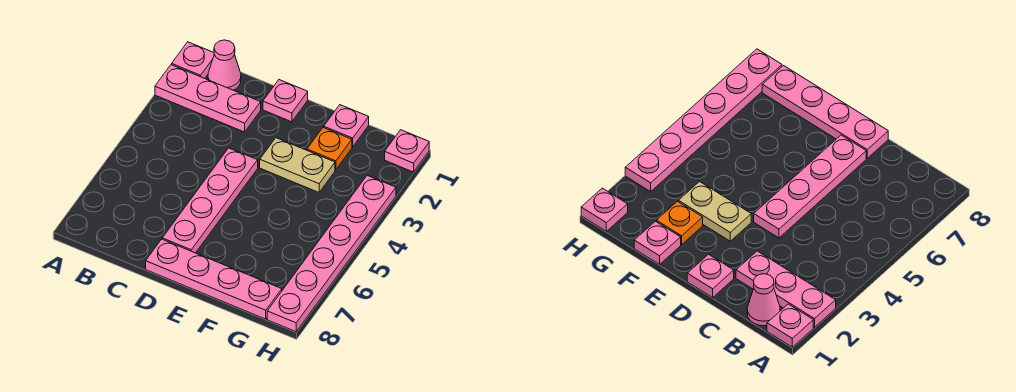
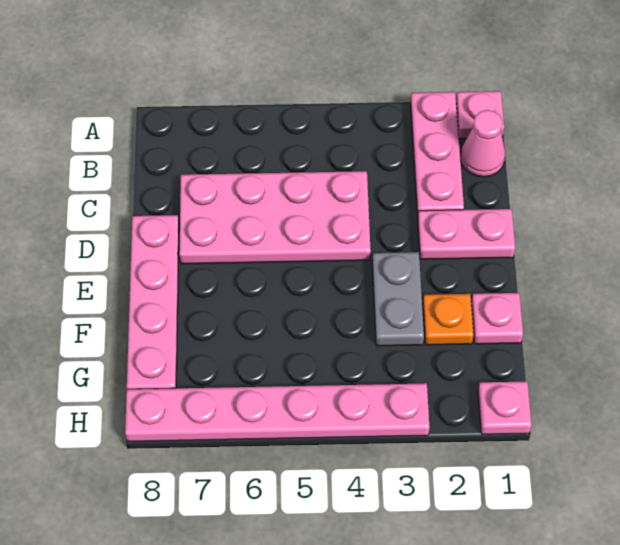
pink plate D1 level 1 -> pink plate D1:D2 level 1
pink plate D4:D7 level 1 -> pink plate C4:D7 level 1
tan plate E3:F3 level 1 -> grey plate E3:F3 level 1

